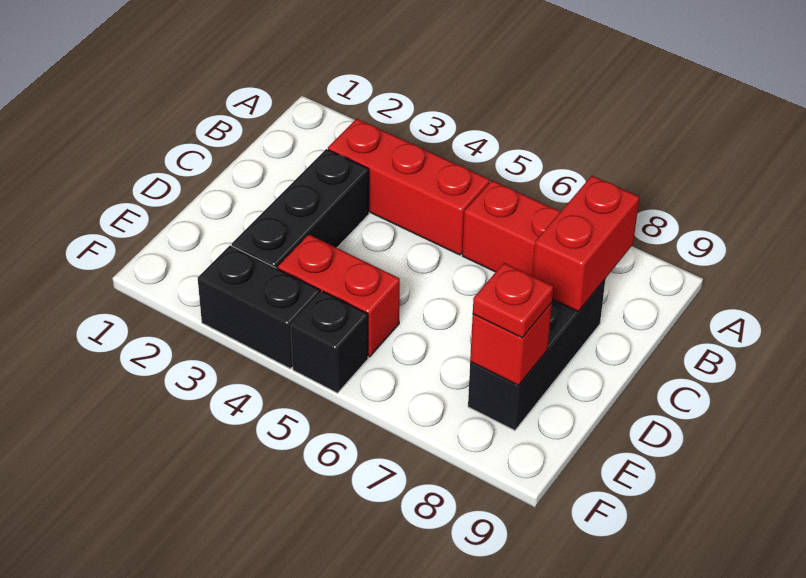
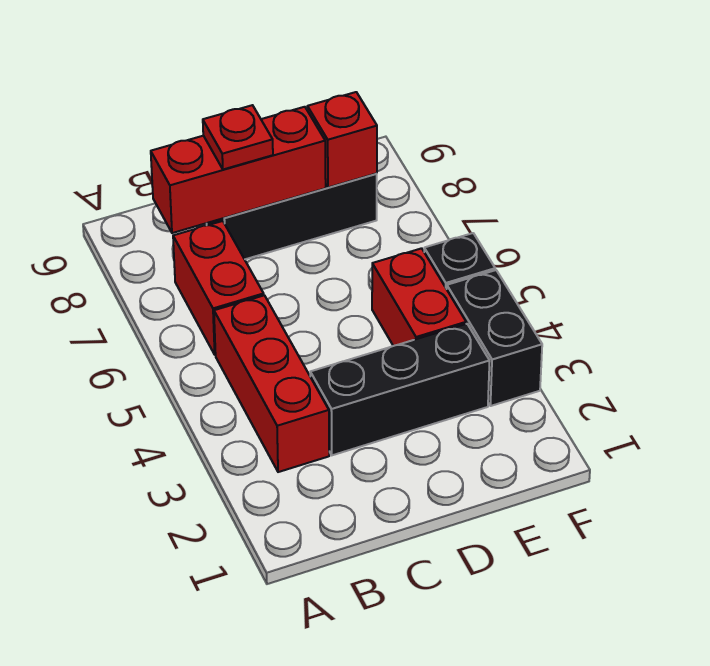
red brick B8:C8 level 2 -> red brick B8:D8 level 2
red plate E8 level 3 -> red plate C8 level 3

